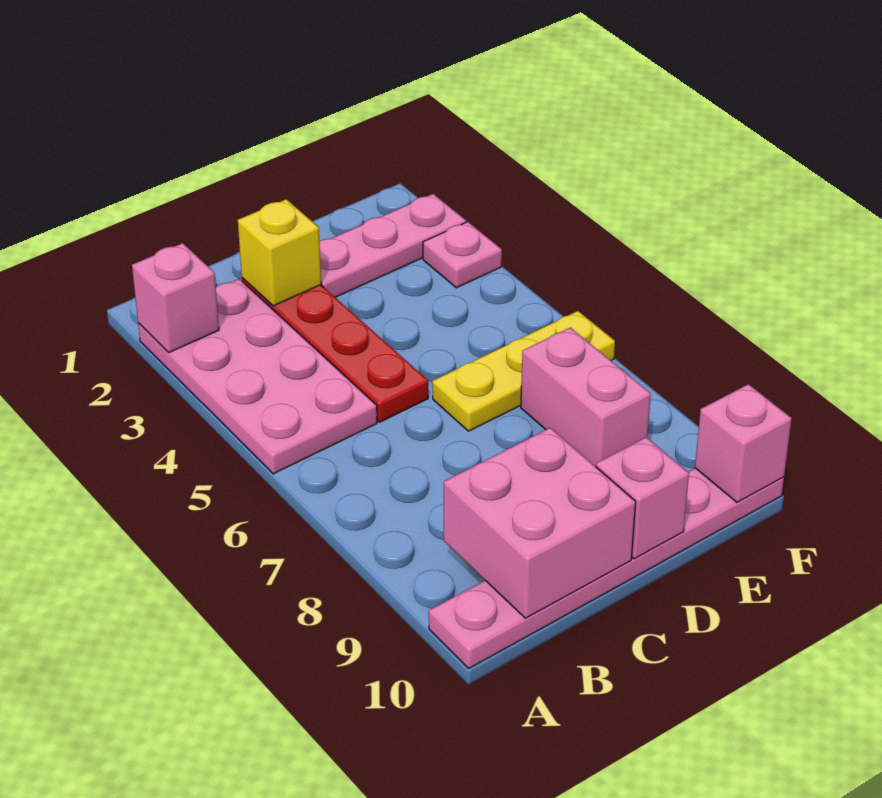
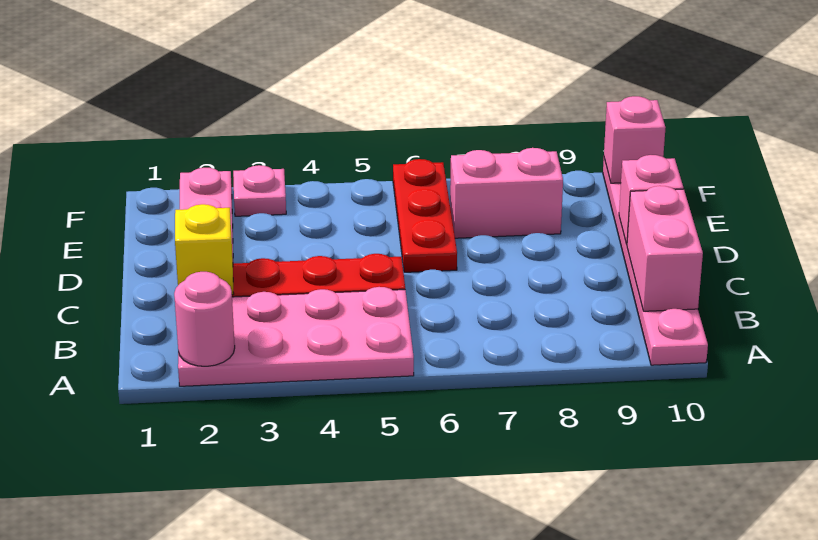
pink brick A2 level 2 -> pink round brick A2 level 2
pink brick B9:C10 level 2 -> pink brick B10:C10 level 2
yellow plate D6:F6 level 1 -> red plate D6:F6 level 1

